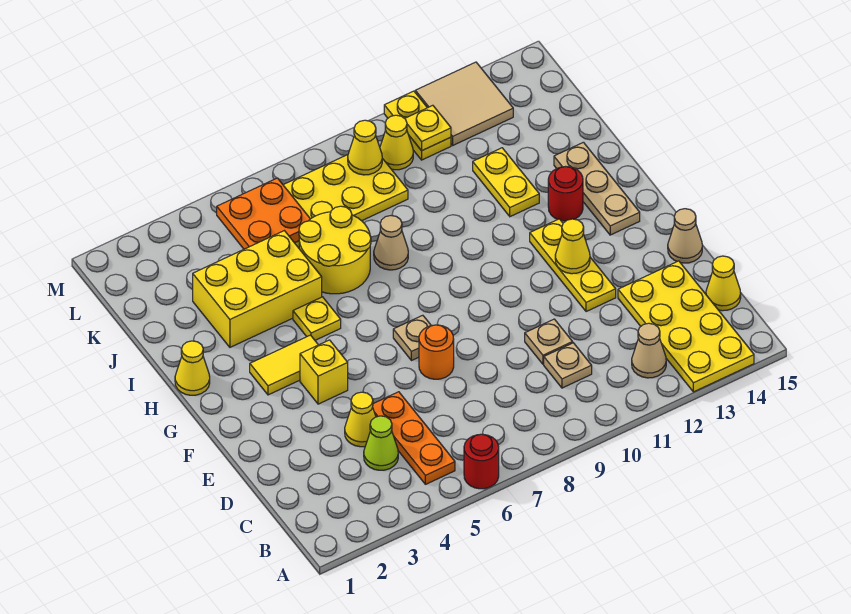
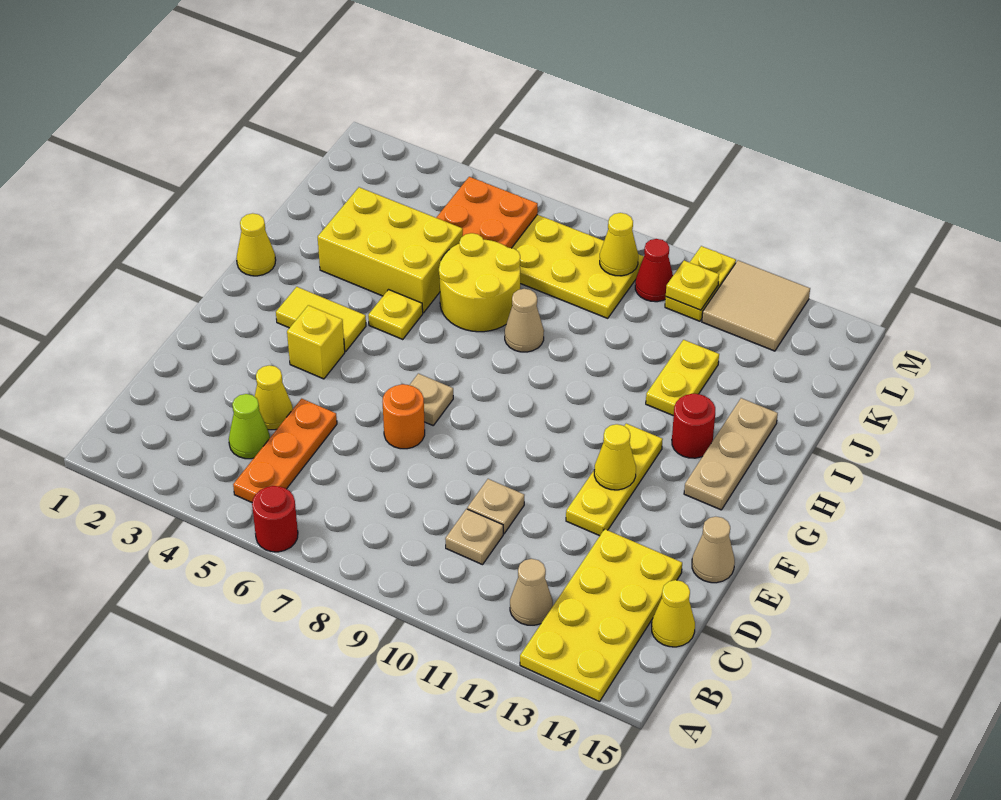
yellow cone L10 level 1 -> red cone L10 level 1

